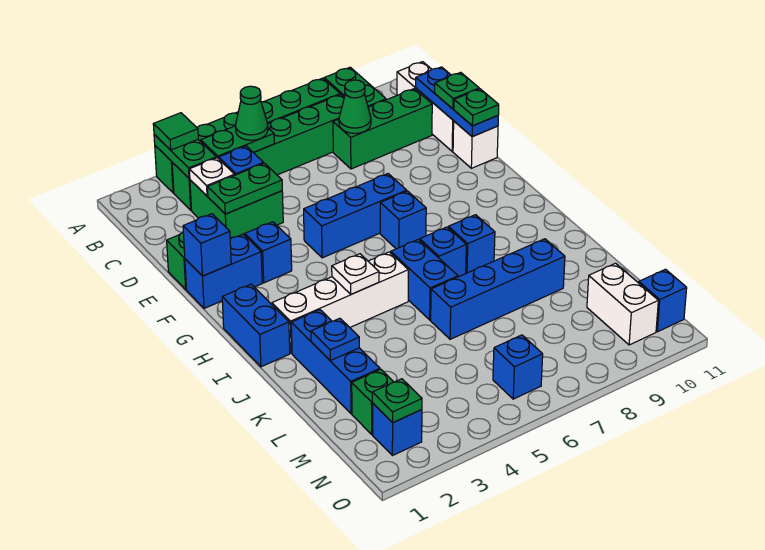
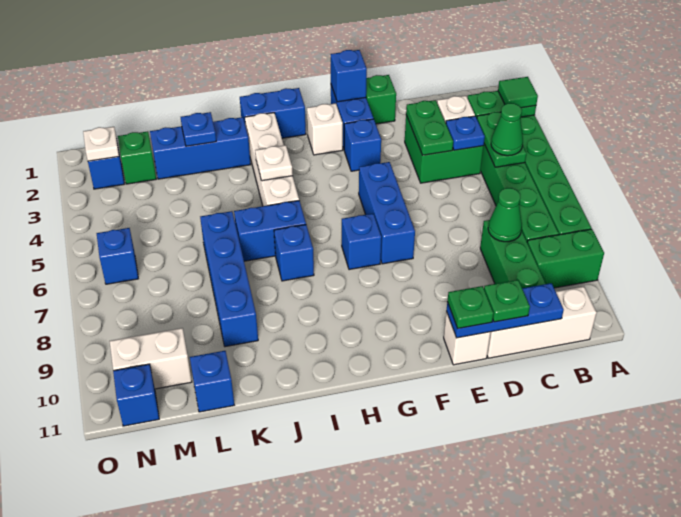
none -> white brick G2 level 1
blue brick I8 level 1 -> blue brick L11 level 1
green plate N2 level 2 -> white plate N2 level 2

